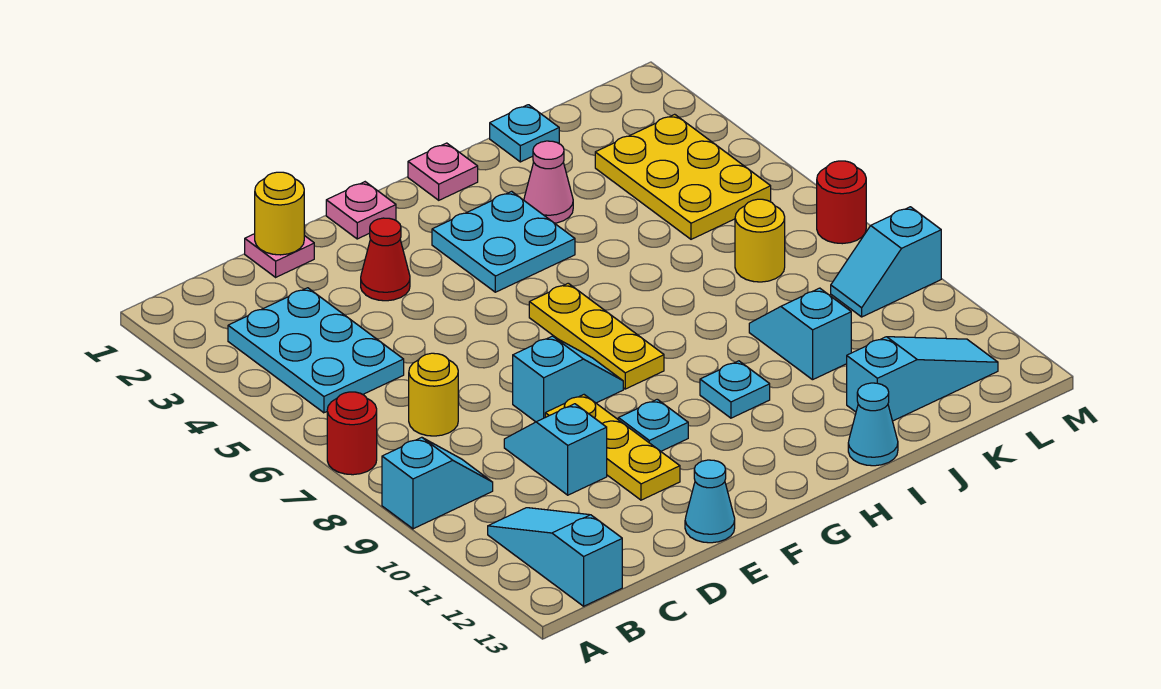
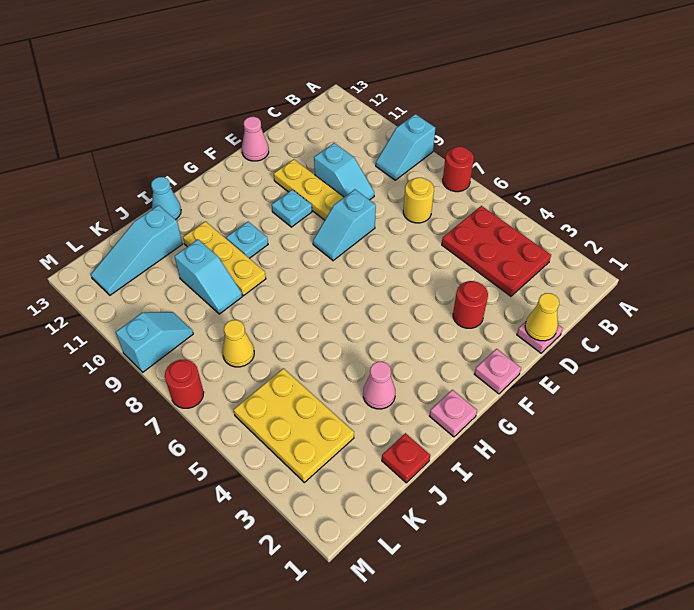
cyan plate B3:C5 level 1 -> red plate B3:C5 level 1
cyan slope B11:B13 level 1 top 13 -> none
yellow round brick D1 level 2 -> yellow cone D1 level 2
red cone E3 level 1 -> red round brick E3 level 1
cyan cone E13 level 1 -> pink cone E13 level 1
cyan plate G3:H4 level 1 -> none
yellow plate G6:G8 level 1 -> yellow plate I9:I11 level 1
cyan plate J1 level 1 -> red plate J1 level 1
yellow round brick K7 level 1 -> yellow cone K7 level 1

